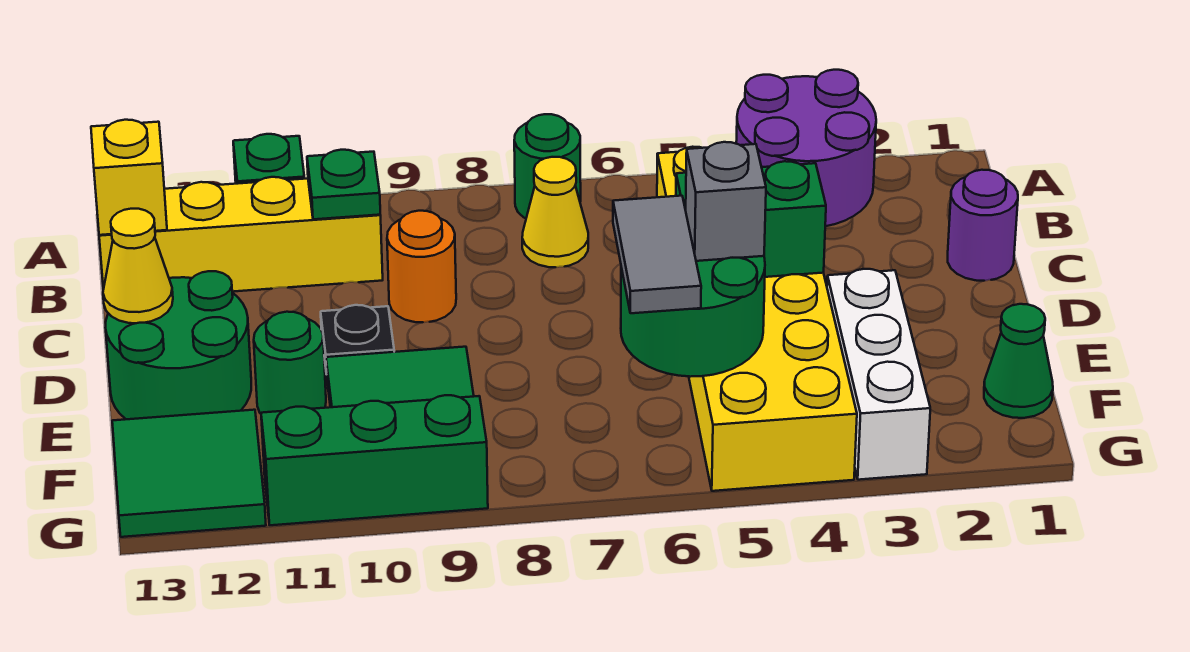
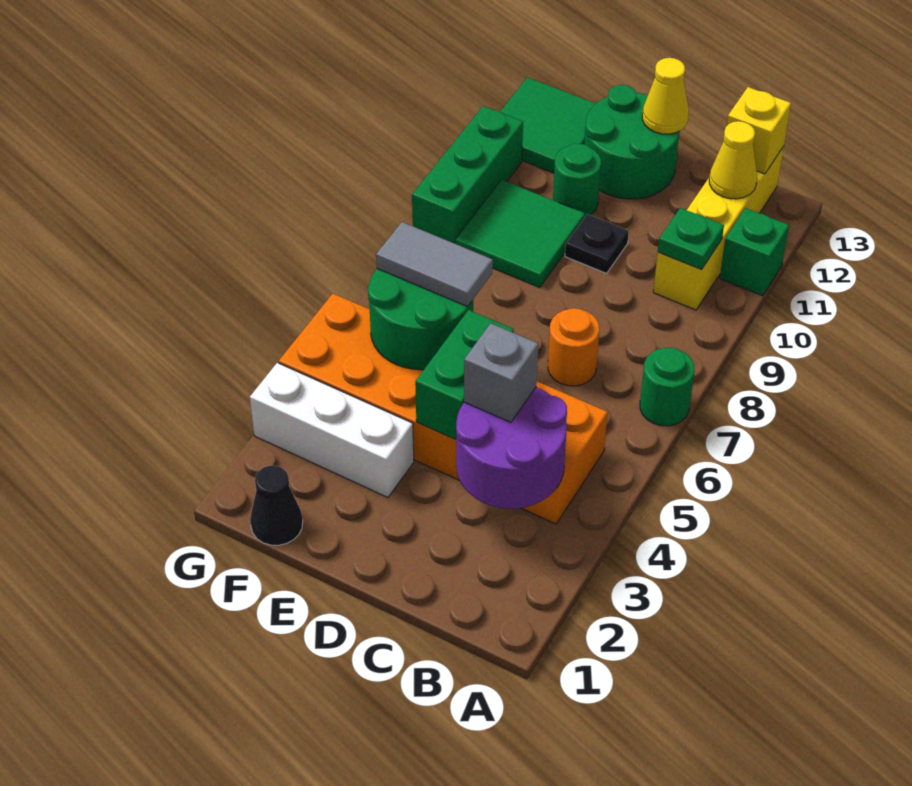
yellow brick B4:G5 level 1 -> orange brick B4:G5 level 1
yellow cone B7 level 1 -> yellow cone B12 level 2
purple round brick C1 level 1 -> none
orange round brick C9 level 1 -> orange round brick C7 level 1
grey brick E5 level 3 -> grey brick C4 level 3
green cone F1 level 1 -> black cone F1 level 1

